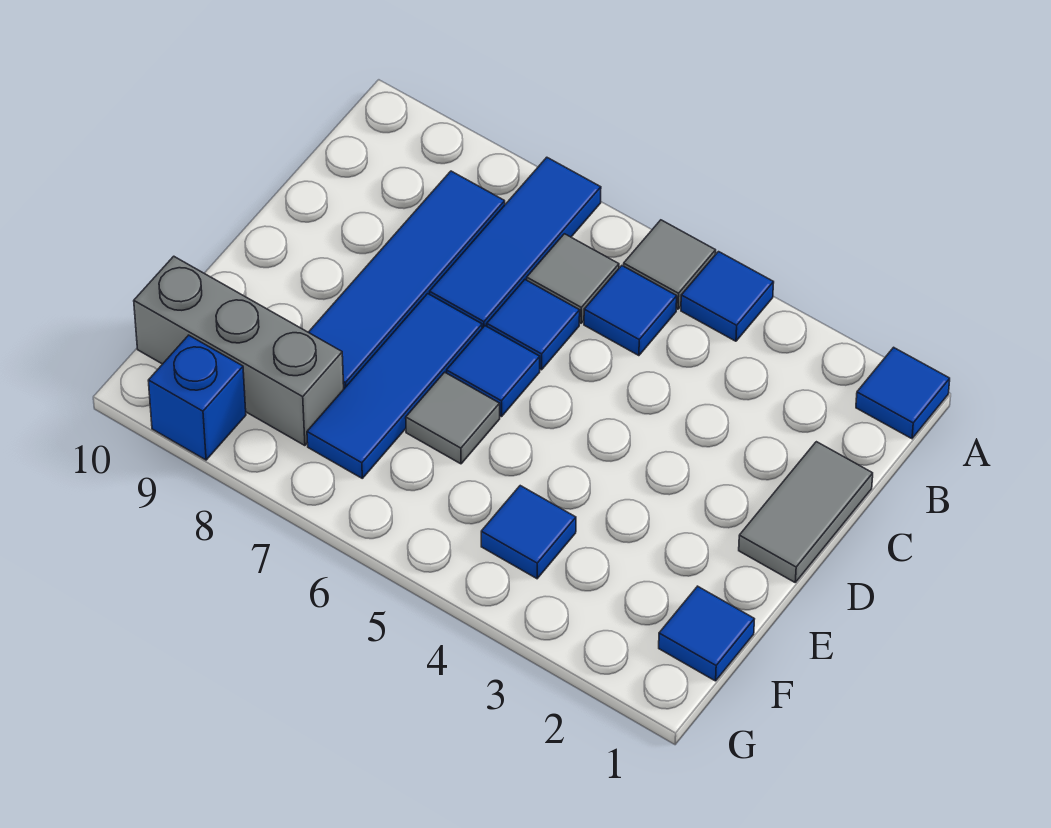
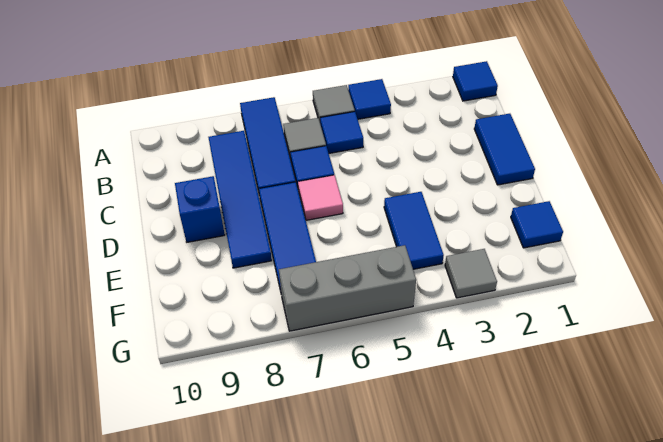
grey tile C1:D1 level 1 -> blue tile C1:D1 level 1
blue tile D6 level 1 -> pink tile D6 level 1
grey tile E6 level 1 -> grey tile G3 level 1
blue tile F4 level 1 -> blue tile E4:F4 level 1
grey brick F8:F10 level 1 -> grey brick G5:G7 level 1
blue brick G9 level 1 -> blue brick D9 level 1

